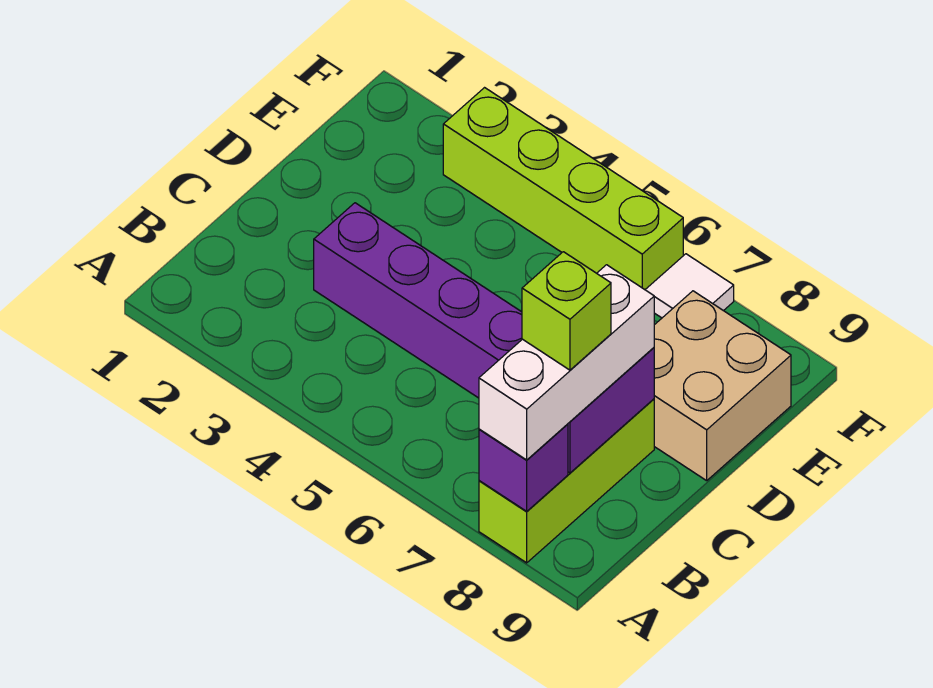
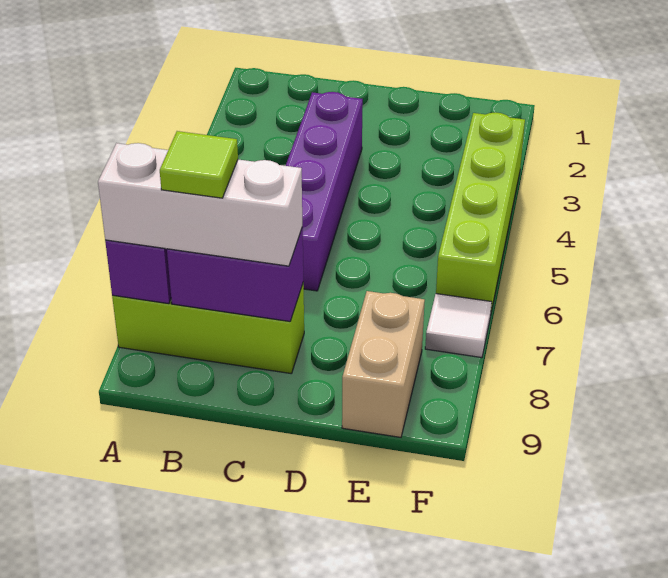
lime brick B8 level 4 -> lime tile B8 level 4
tan brick D8:E9 level 1 -> tan brick E8:E9 level 1

